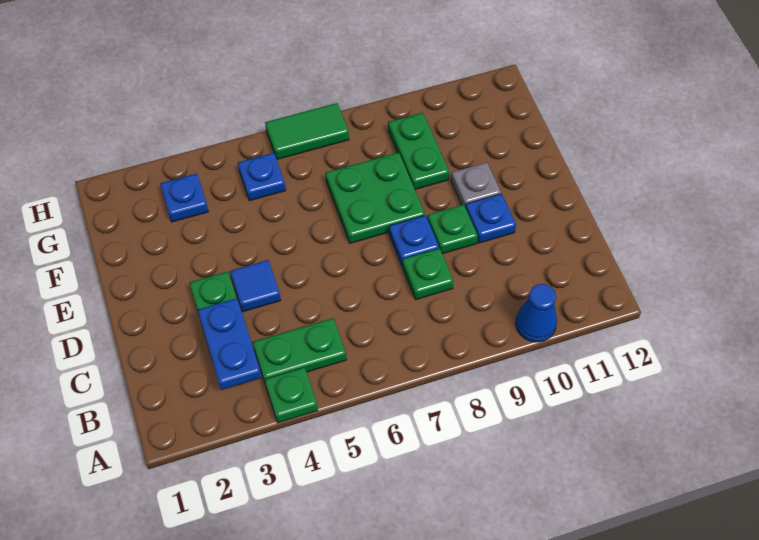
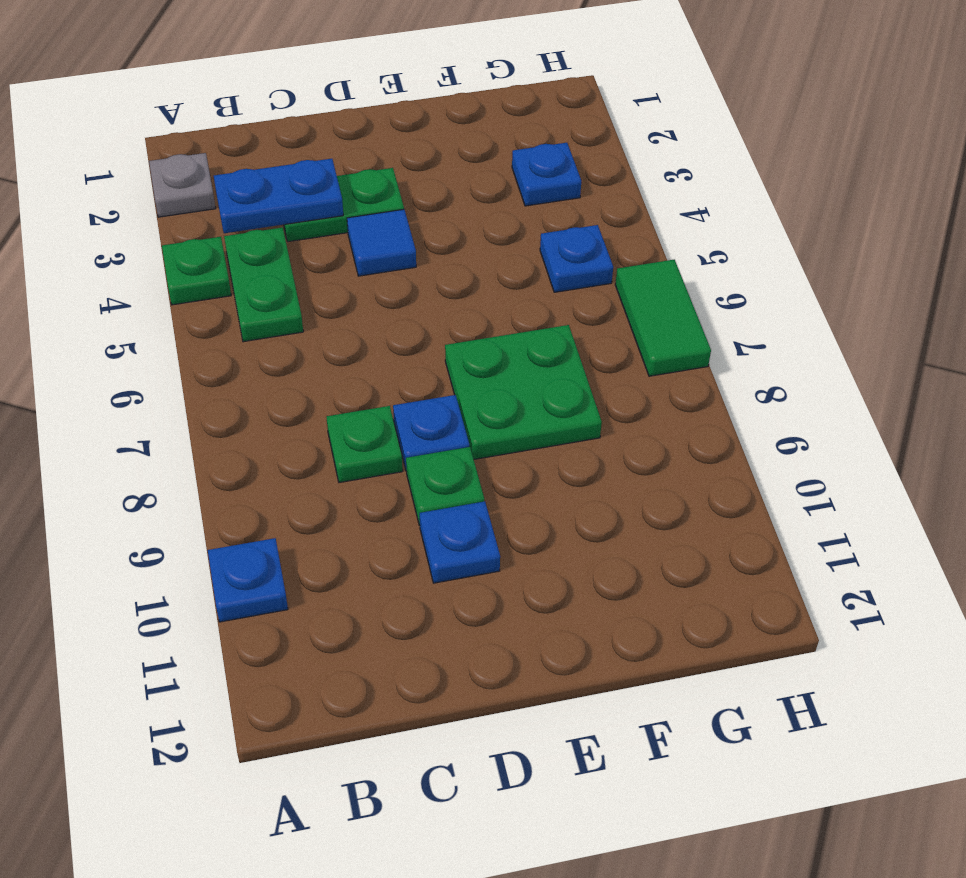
blue cone A10 level 1 -> blue plate A10 level 1
grey plate E10 level 1 -> grey plate A2 level 1
green plate F9:G9 level 1 -> none

